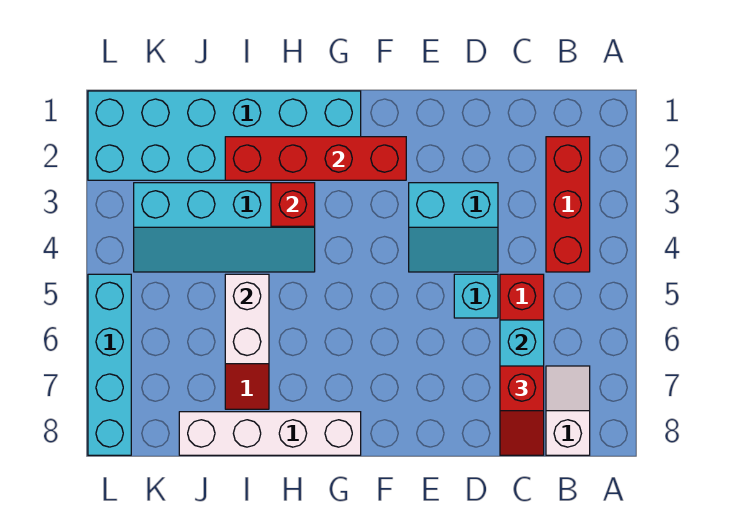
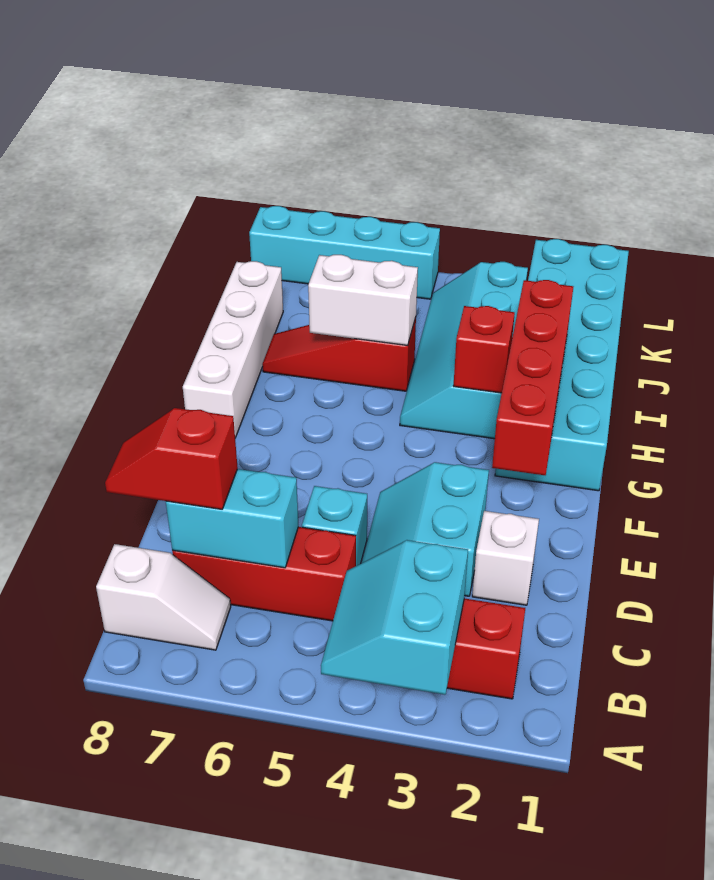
none -> cyan slope A3:B4 level 2 top 3
none -> white brick D2 level 1

